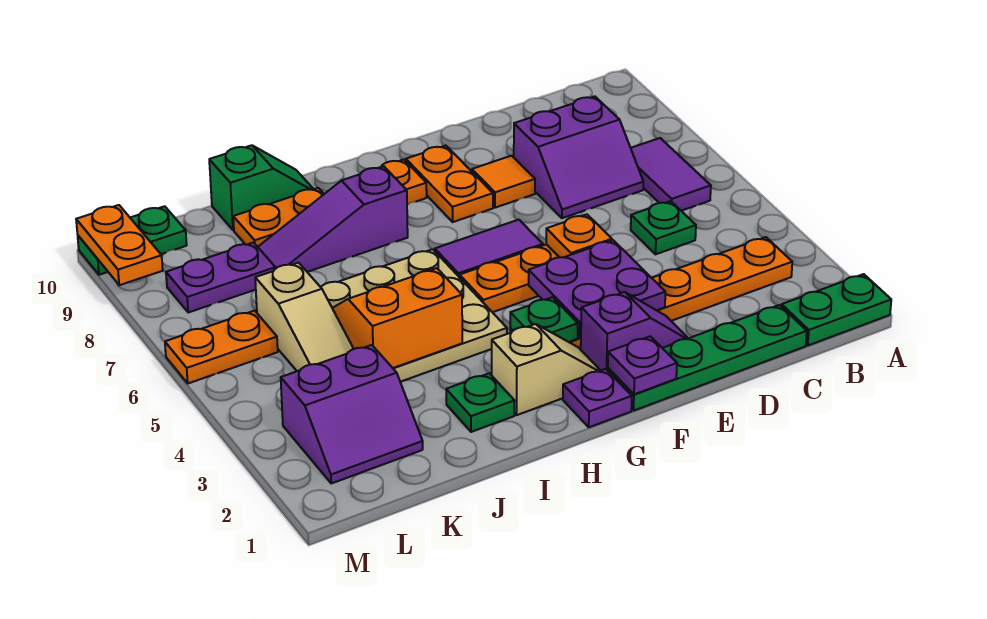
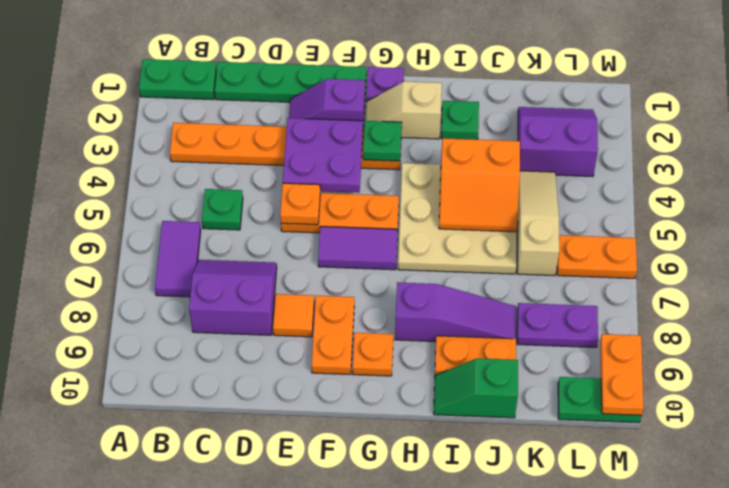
purple plate F1 level 2 -> none

